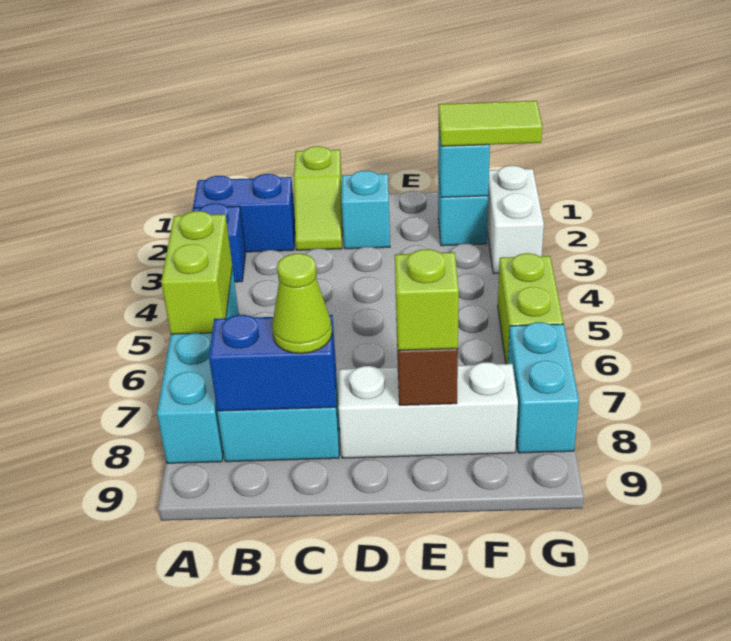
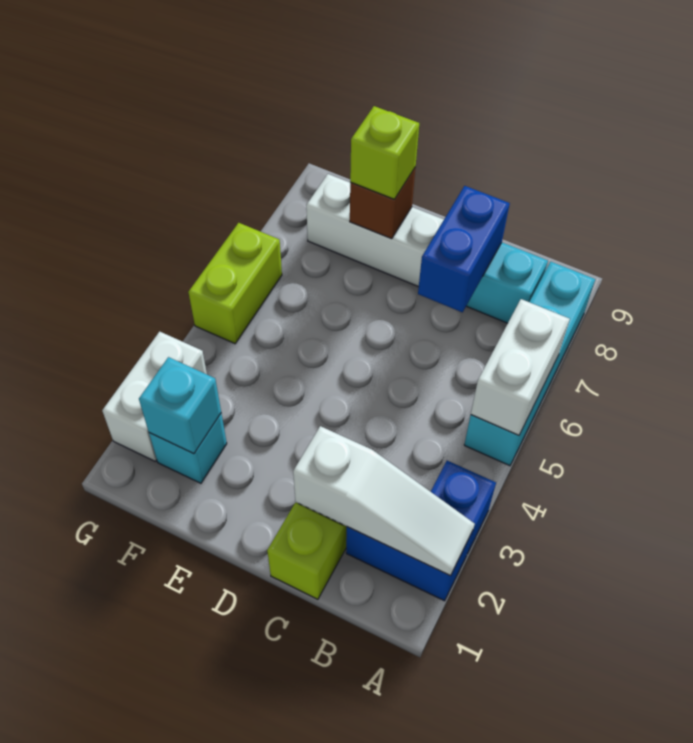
none -> white slope A2:C2 level 2 top C
lime brick A5:A6 level 2 -> white brick A5:A6 level 2
blue brick B8:C8 level 2 -> blue brick C7:C8 level 2
lime cone C8 level 3 -> none
cyan brick D2 level 1 -> none
lime tile F2:G2 level 3 -> none
cyan brick G7:G8 level 1 -> none

